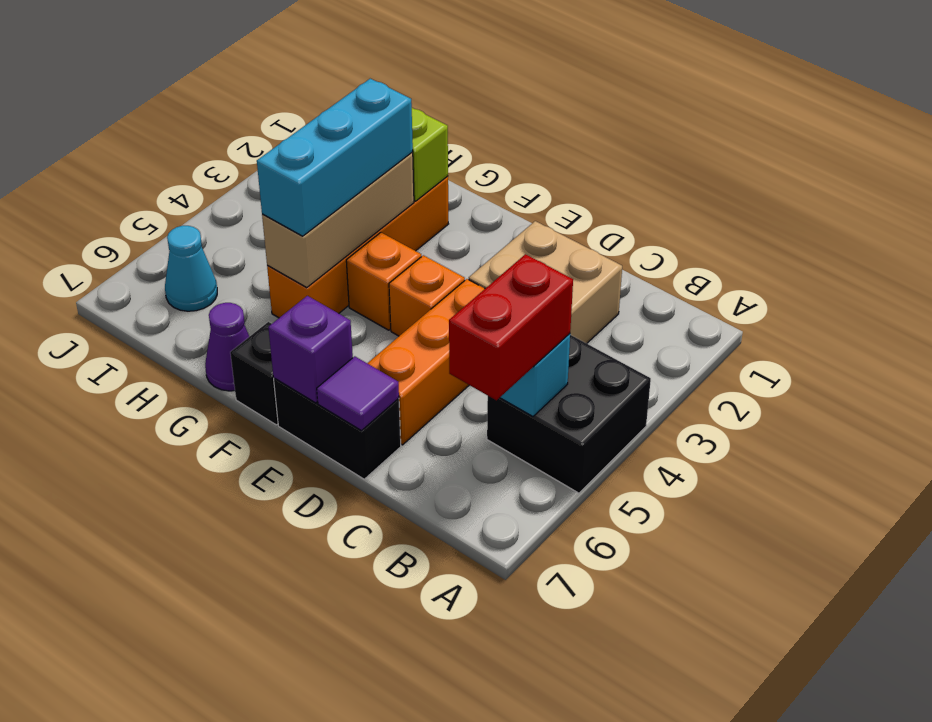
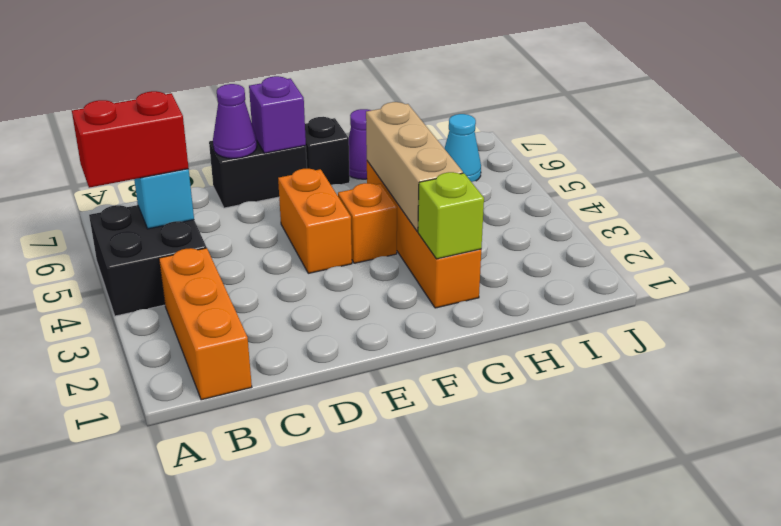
red brick B5:B6 level 3 -> red brick A5:B5 level 3
tan brick C2:D3 level 1 -> none
orange brick D4:D6 level 1 -> orange brick B1:B3 level 1
purple tile D7 level 2 -> purple cone D7 level 2
orange brick E4 level 1 -> orange brick E4:E5 level 1
cyan brick G3:G5 level 3 -> none

